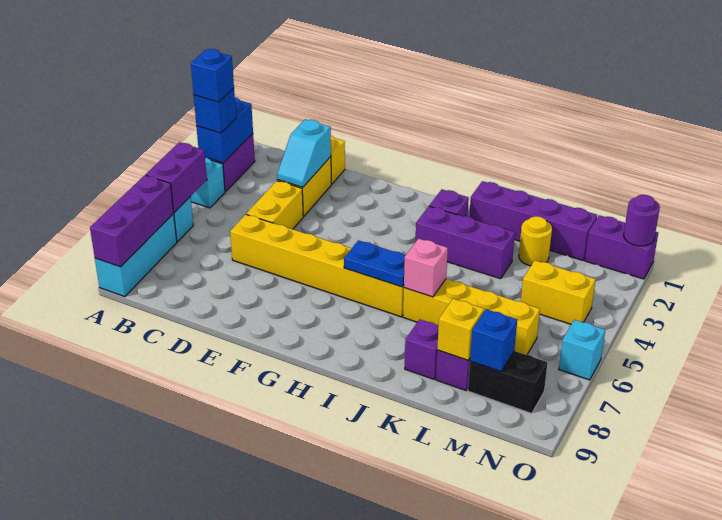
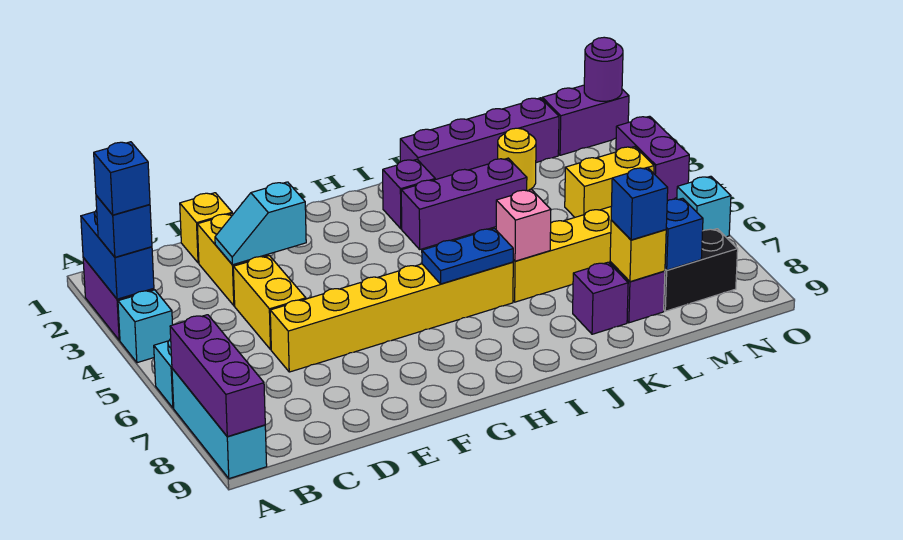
purple brick A5:A6 level 2 -> purple brick O3:O4 level 1
cyan slope D2:D3 level 2 top 2 -> cyan slope D3:E3 level 2 top E
none -> blue brick L8 level 3

